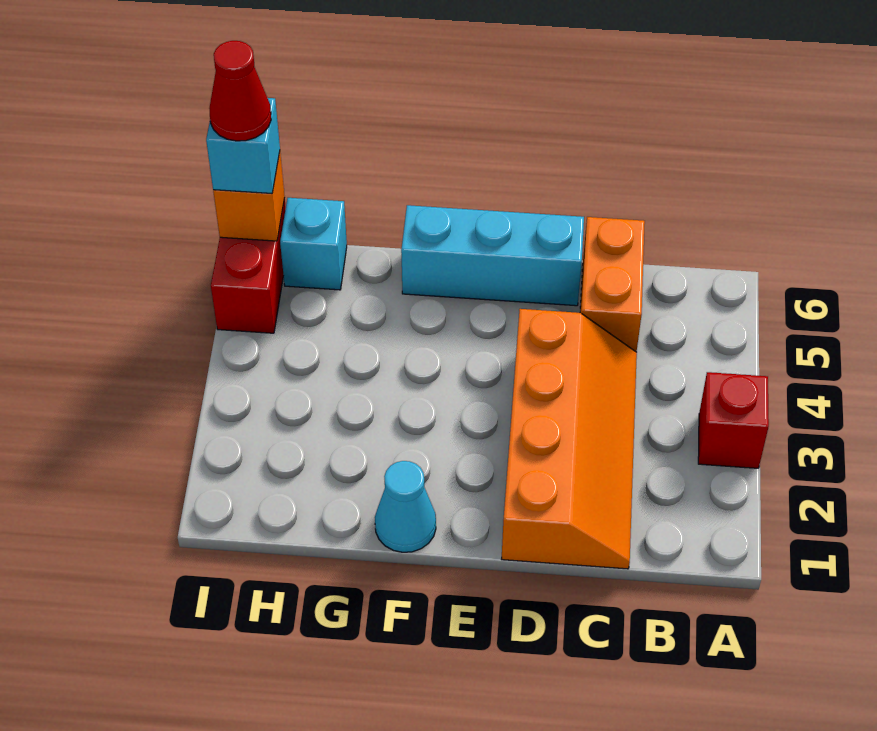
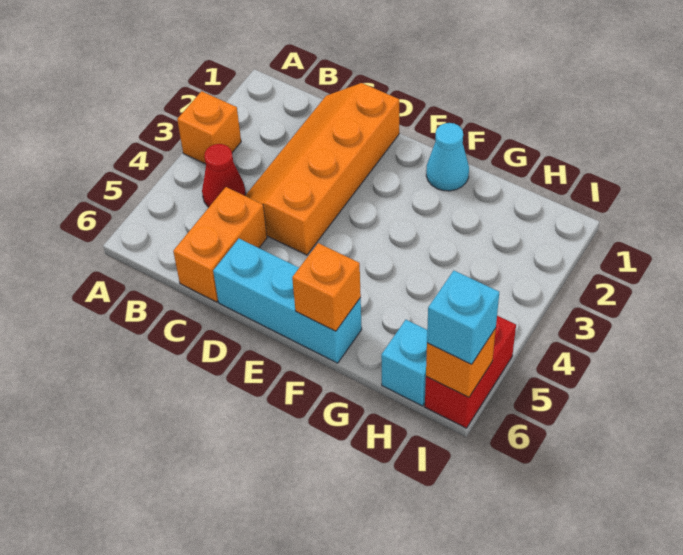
red brick A3 level 1 -> orange brick A3 level 1
none -> orange brick F6 level 2
red cone I6 level 4 -> red cone B4 level 1

